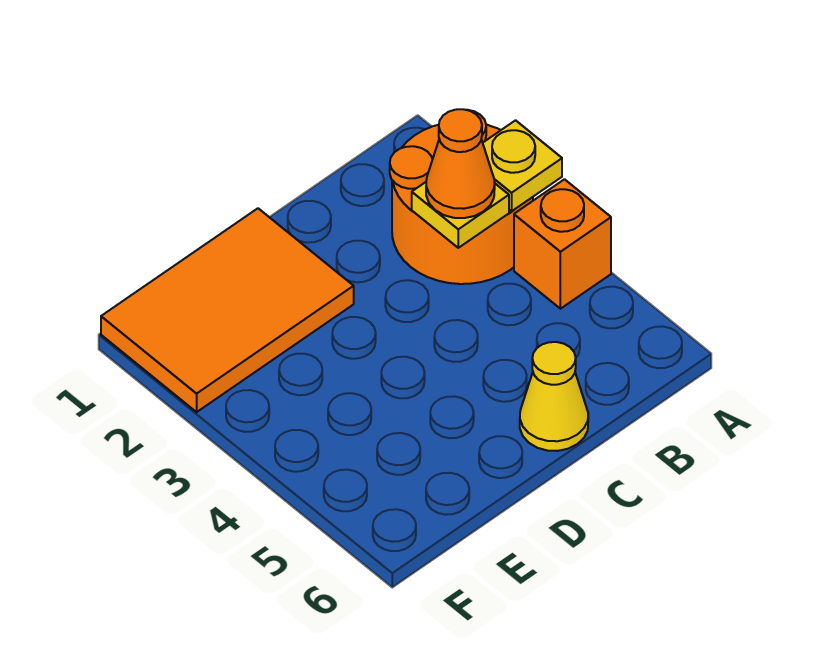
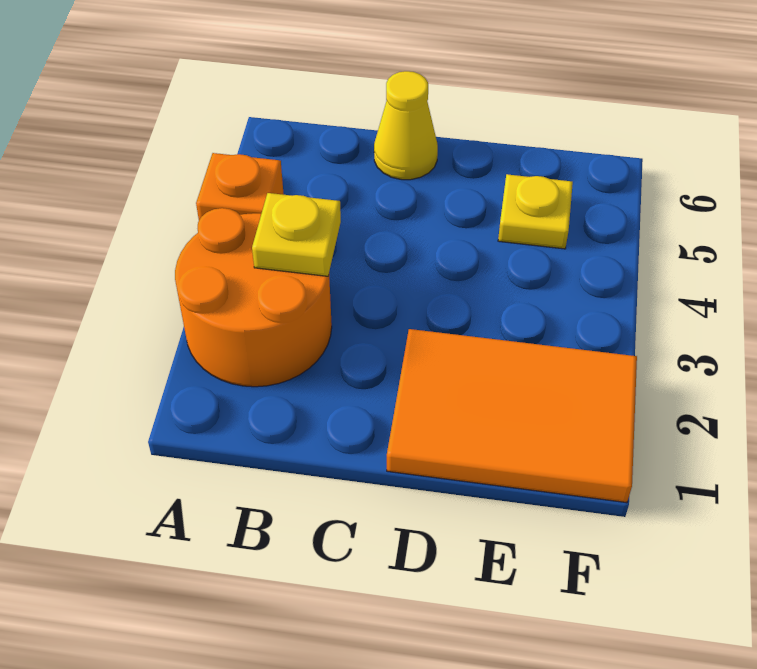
yellow plate A3 level 2 -> yellow plate E5 level 1
orange cone B3 level 3 -> none

